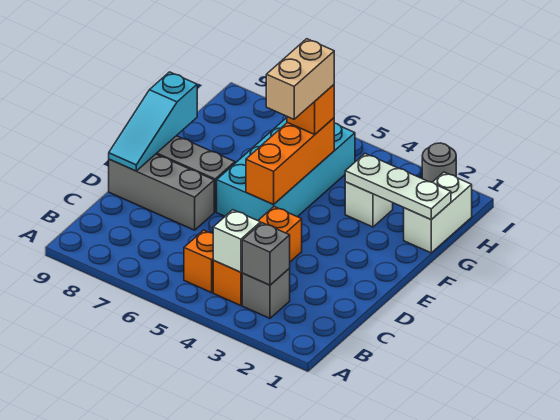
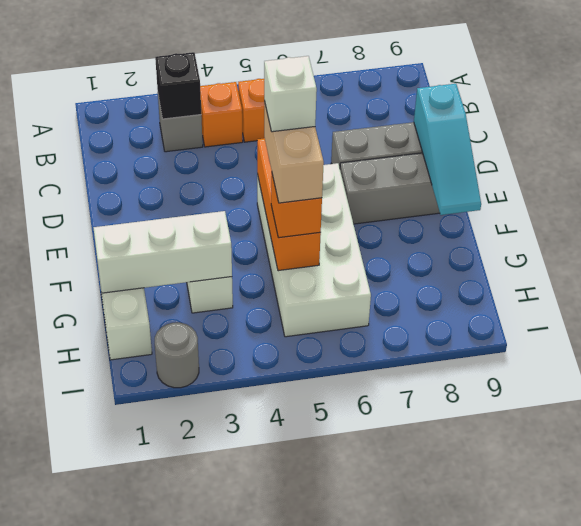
grey brick B3 level 2 -> black brick B3 level 2
orange brick B4:D4 level 1 -> orange brick B4 level 1
white brick B4 level 2 -> white brick F5 level 5
cyan slope D9:F9 level 2 top F -> cyan slope D9:F9 level 2 top D
cyan brick E5:H6 level 1 -> white brick E5:H6 level 1
white plate G1:G3 level 2 -> white brick G1:G3 level 2

